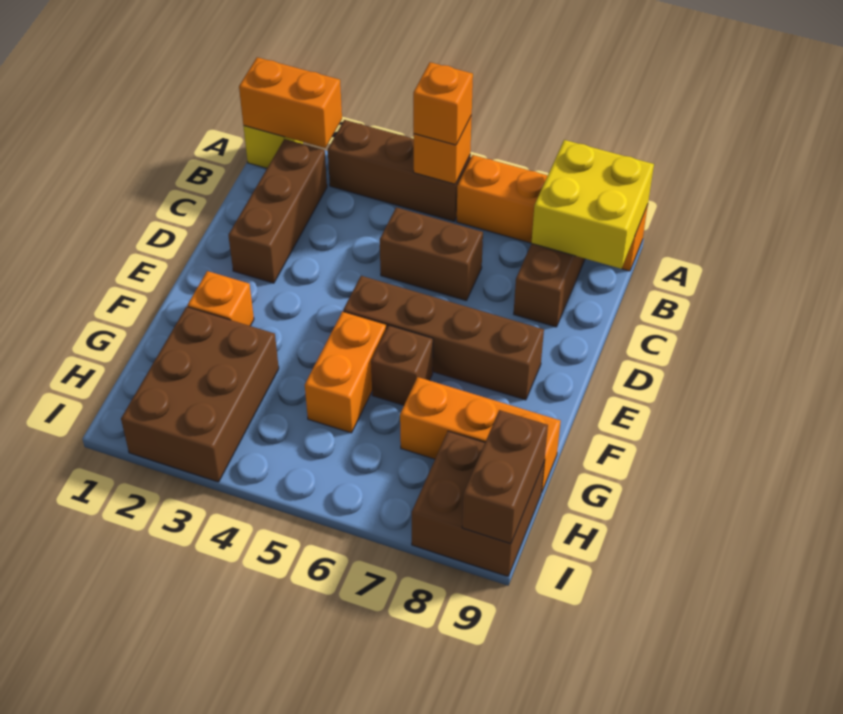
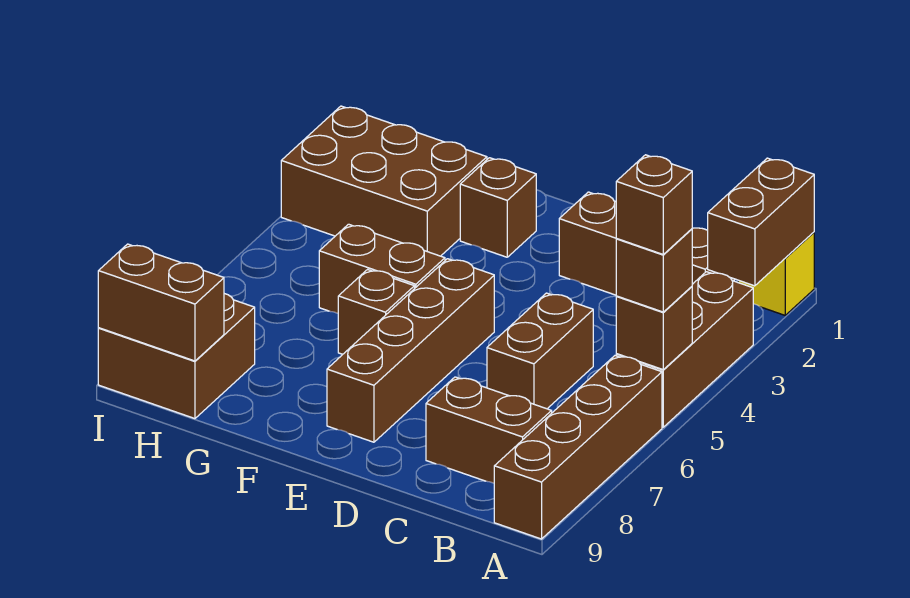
orange brick A1:A2 level 2 -> brown brick A1:A2 level 2
orange brick A5 level 2 -> brown brick A5 level 2
orange brick A5 level 3 -> brown brick A5 level 3
none -> brown brick A5 level 4
orange brick A6:A9 level 1 -> brown brick A6:A9 level 1
yellow brick A8:B9 level 2 -> none
orange brick F2 level 1 -> brown brick F2 level 1
orange brick F5:G5 level 1 -> brown brick F5:G5 level 1
orange brick G7:G9 level 1 -> none

